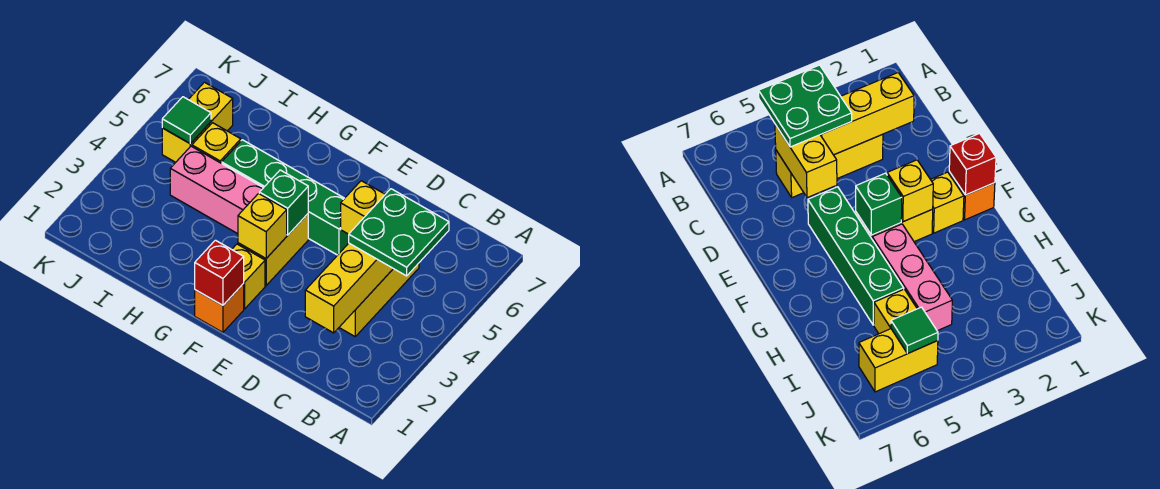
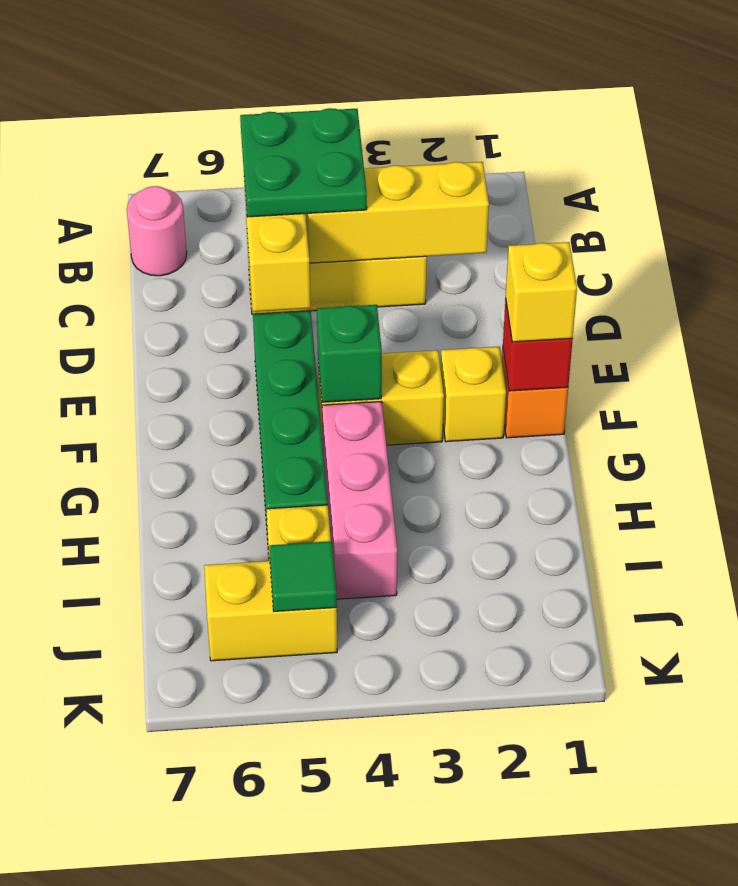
none -> pink round brick B7 level 1
yellow brick F3 level 2 -> yellow brick F1 level 3

